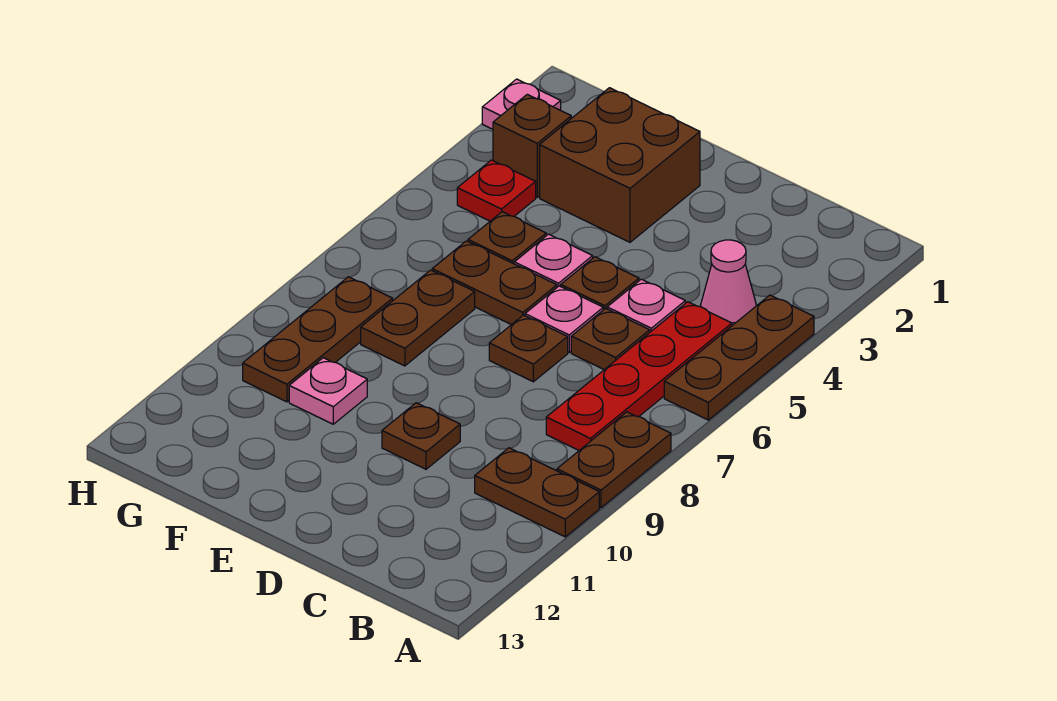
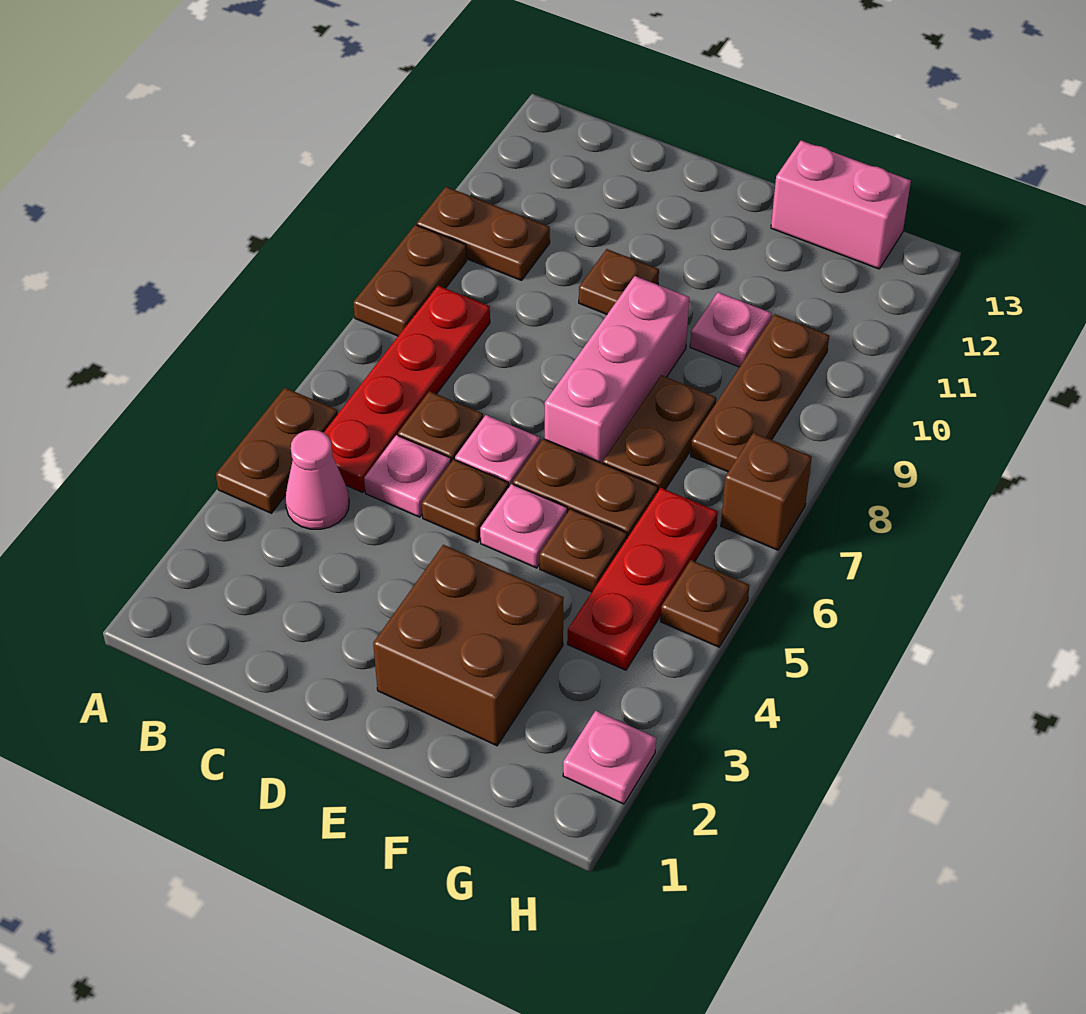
brown plate A4:A6 level 1 -> brown plate A4:A5 level 1
brown plate D7 level 1 -> brown plate H5 level 1
none -> pink brick E7:E9 level 1
none -> pink brick F13:G13 level 1
brown brick G3 level 1 -> brown brick H7 level 1
red plate G4 level 1 -> red plate G4:G6 level 1

